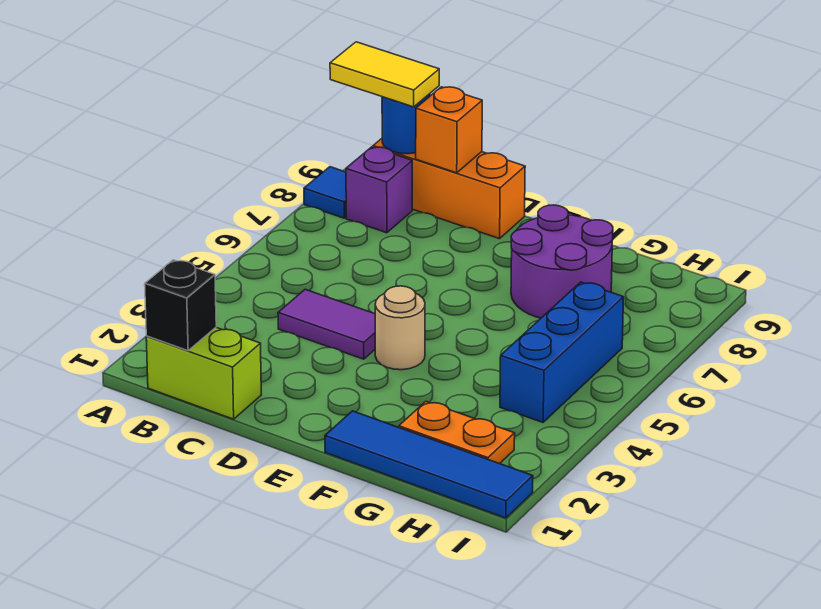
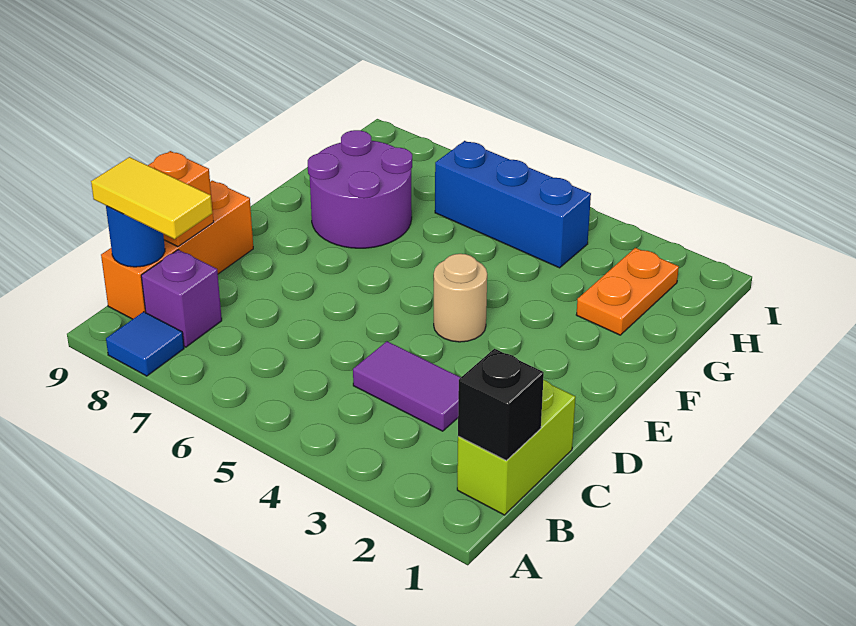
yellow tile A9:B9 level 3 -> yellow tile B8:B9 level 3
purple tile C4:D4 level 1 -> purple tile C3:C4 level 1
blue tile F1:I1 level 1 -> none

